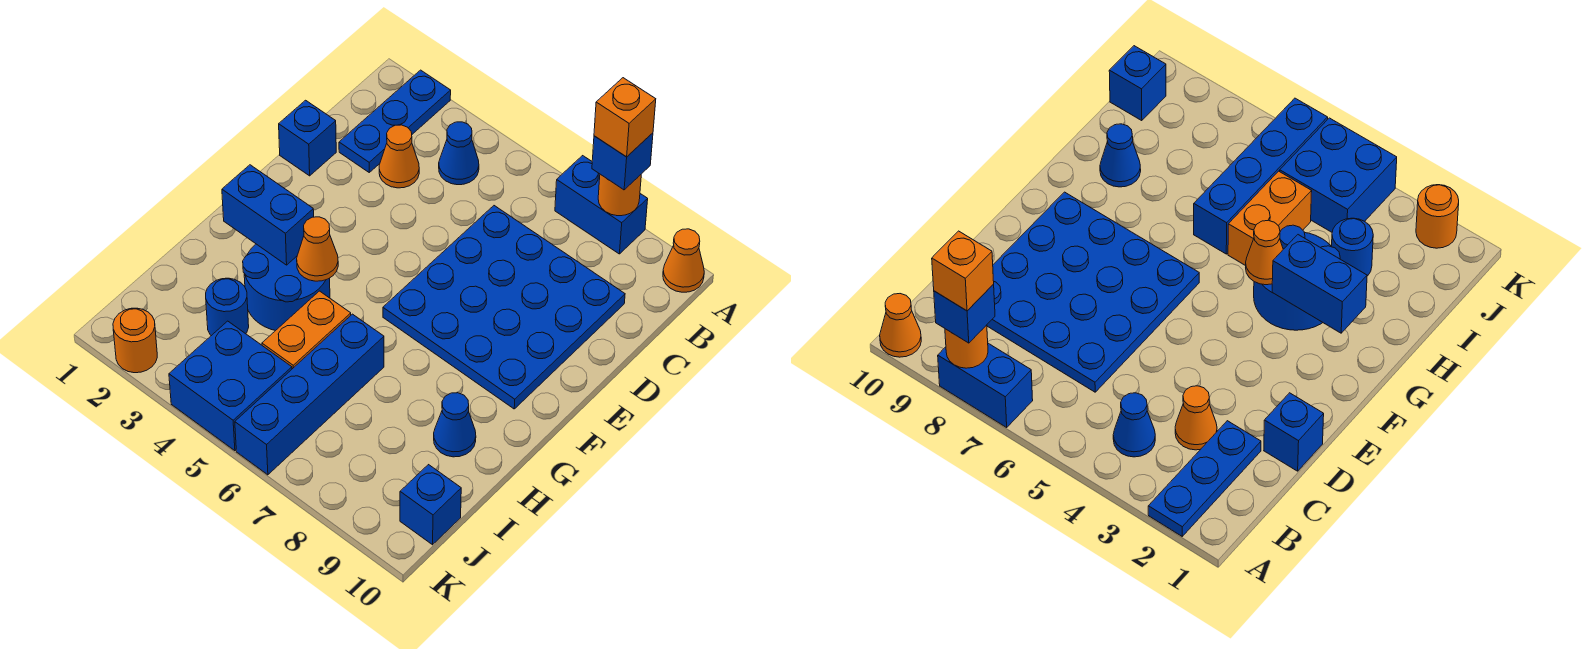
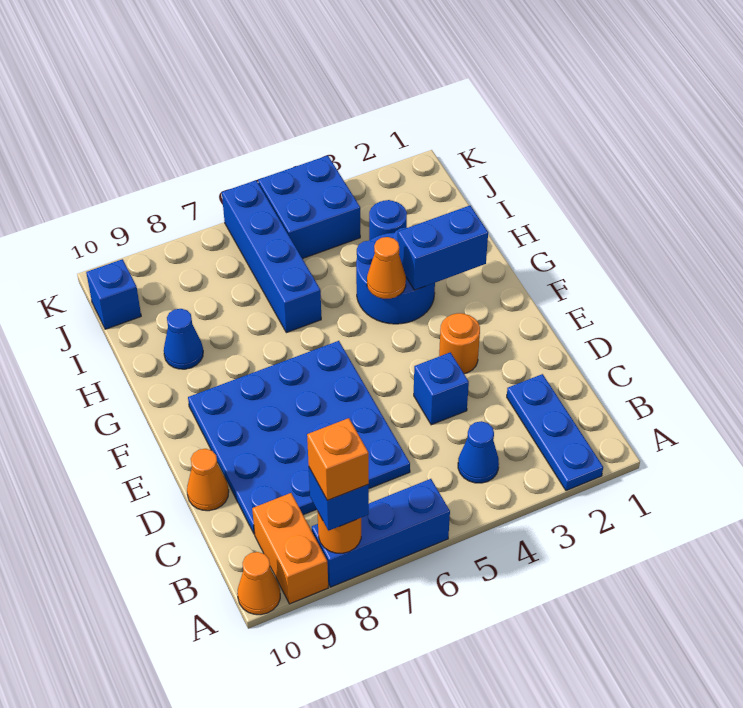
blue brick A7:A8 level 1 -> blue brick A6:A8 level 1
orange cone C3 level 1 -> orange cone D10 level 1
blue brick D1 level 1 -> blue brick D4 level 1
orange brick H5:I5 level 1 -> orange brick A9:B9 level 1
orange round brick K2 level 1 -> orange round brick E3 level 1

